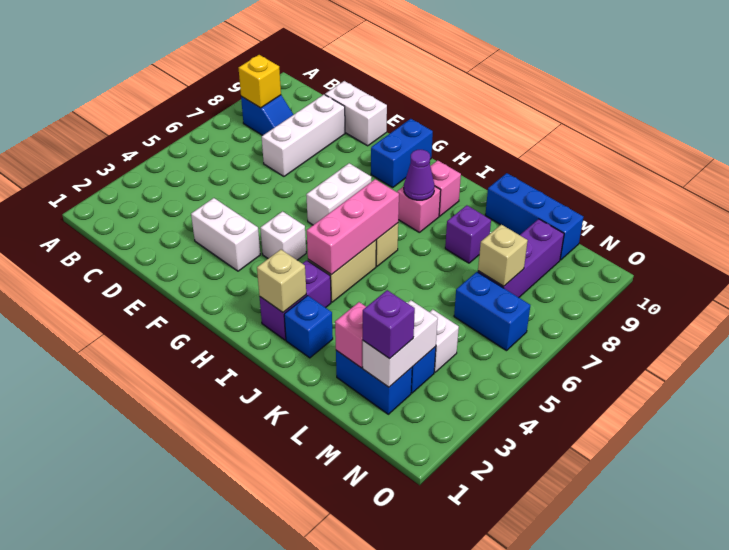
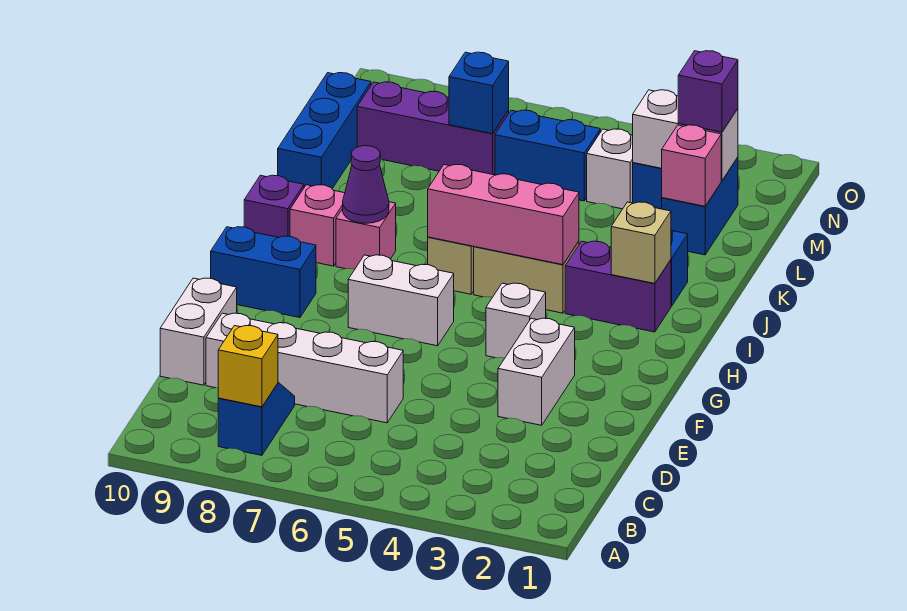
white brick D7:D9 level 1 -> white brick D6:D9 level 1
purple brick K8 level 1 -> purple brick I10 level 1
blue brick M6:N6 level 1 -> blue brick M5:M6 level 1
tan brick M7 level 2 -> blue brick M7 level 2

